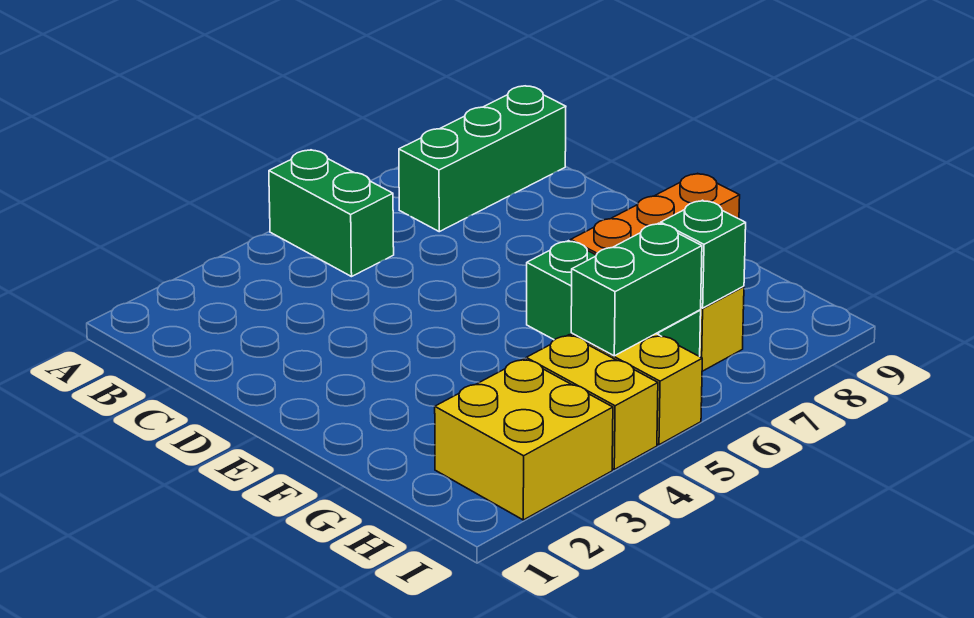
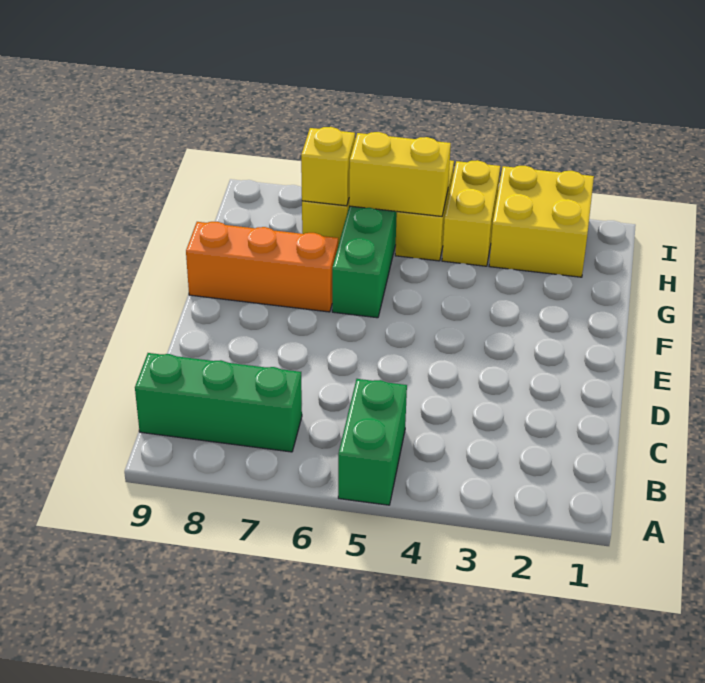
green brick H5:H6 level 2 -> yellow brick H5:H6 level 2
green brick H7 level 2 -> yellow brick H7 level 2

